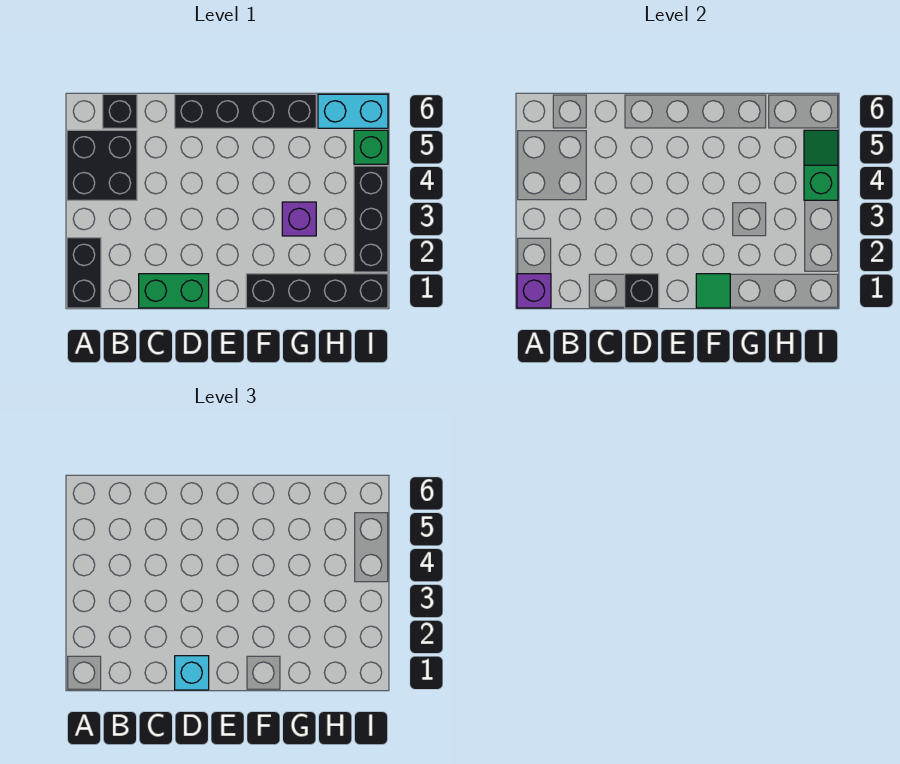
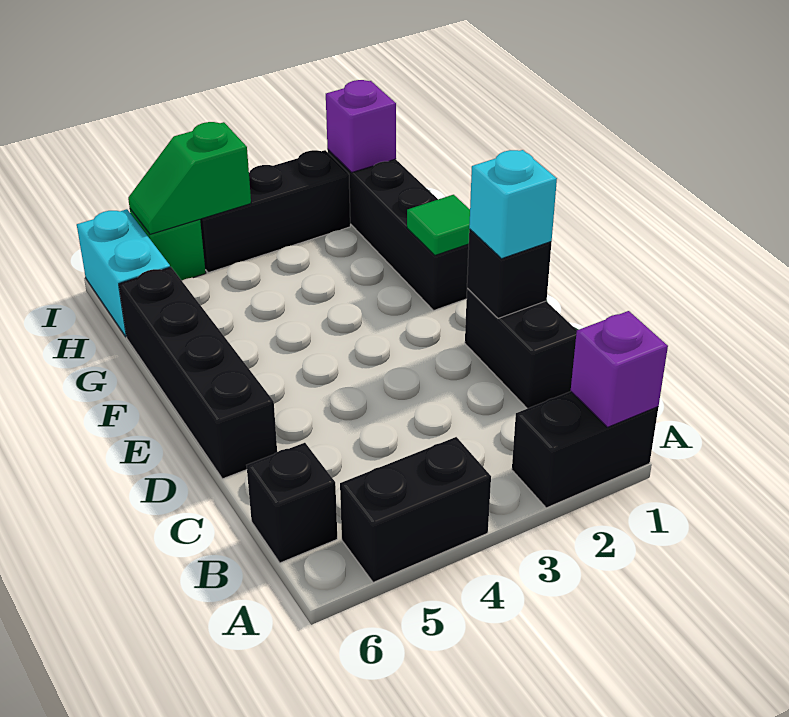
black brick A4:B5 level 1 -> black brick A4:A5 level 1
green brick C1:D1 level 1 -> black brick C1:D1 level 1
purple brick G3 level 1 -> purple brick I1 level 2

